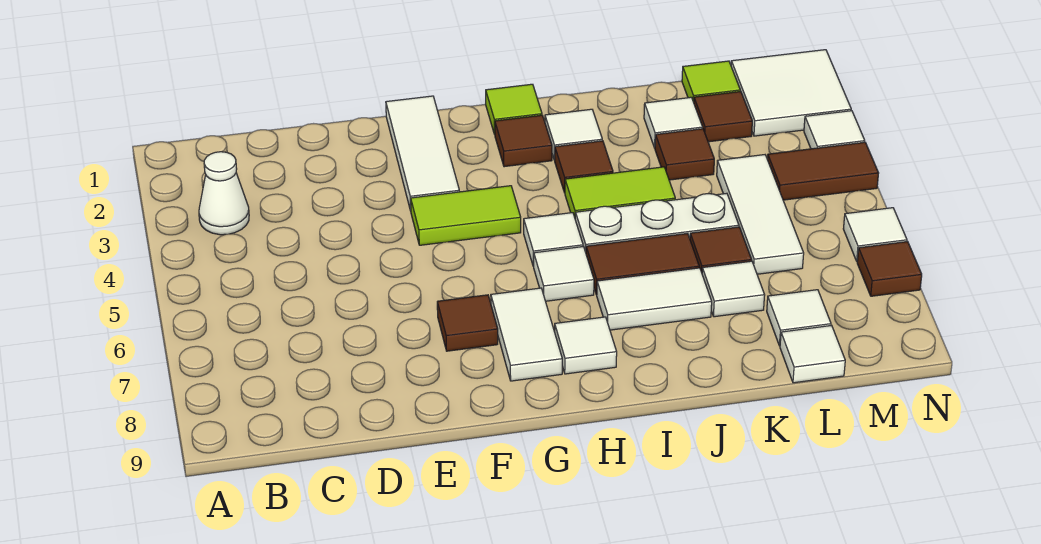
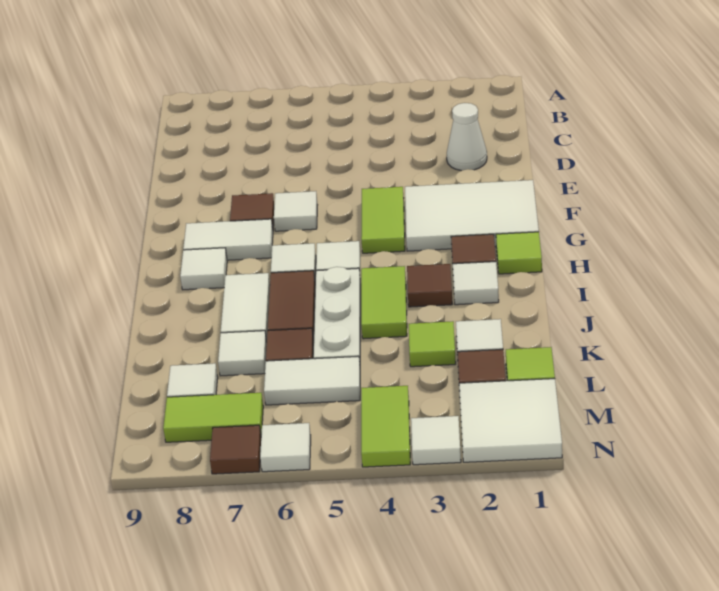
white cone B3 level 1 -> white cone D2 level 1
white tile F1:F3 level 1 -> white tile F1:G3 level 1
brown tile K3 level 1 -> lime tile K3 level 1
white tile L4:L6 level 1 -> white tile L5:L6 level 1
white tile L9 level 1 -> white tile F6 level 1
brown tile M4:N4 level 1 -> lime tile M4:N4 level 1
none -> lime tile M7:M8 level 1

